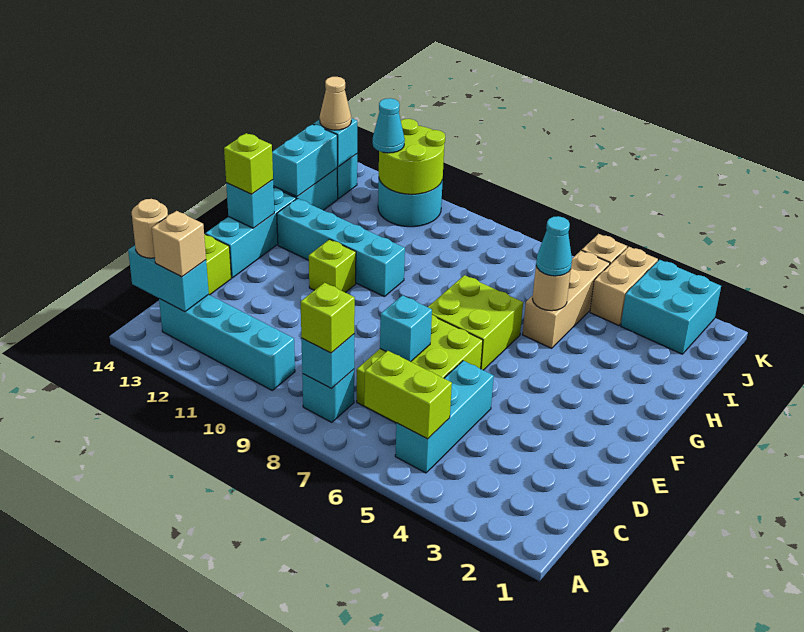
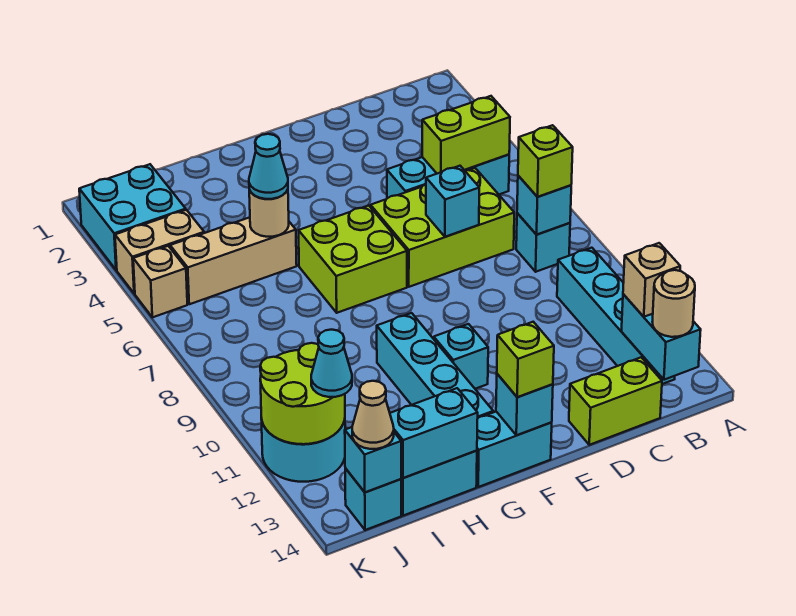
lime brick B5:B6 level 2 -> lime brick B5:C5 level 2
cyan brick E14:G14 level 1 -> cyan brick F14:G14 level 1
lime brick F11 level 1 -> cyan brick F11 level 1

